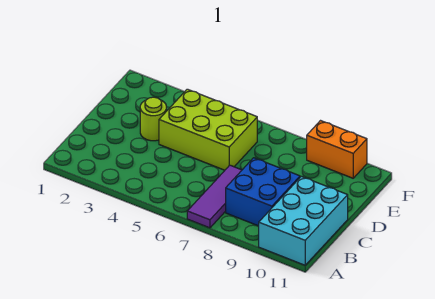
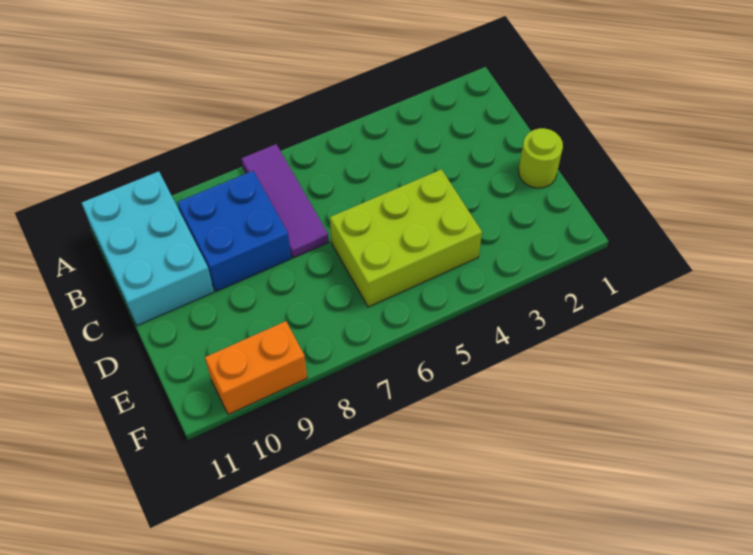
lime round brick D3 level 1 -> lime round brick D1 level 1

